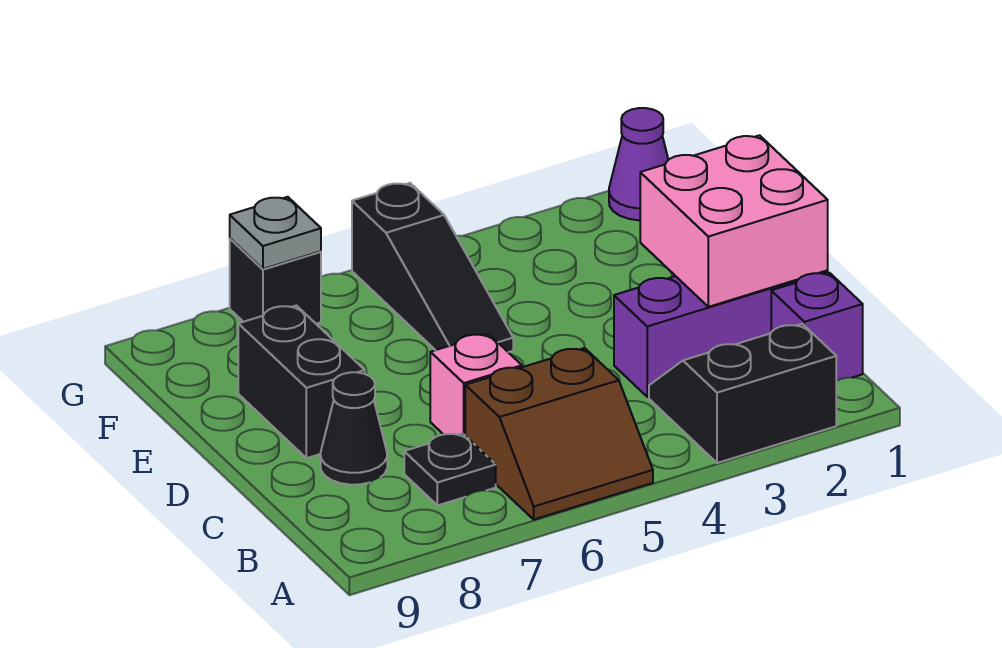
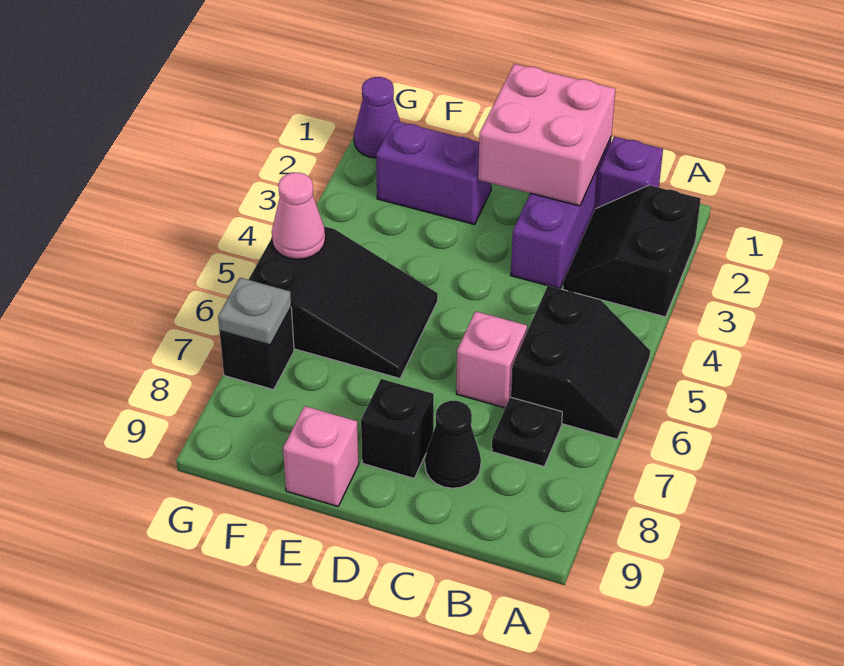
brown slope A5:B6 level 1 top B -> black slope A5:B6 level 1 top B
black brick D8:E8 level 1 -> black brick D8 level 1
none -> purple brick E2:F2 level 1
black slope E5:G5 level 1 top G -> black slope E5:G6 level 1 top G
none -> pink brick E9 level 1
none -> pink cone G5 level 2

